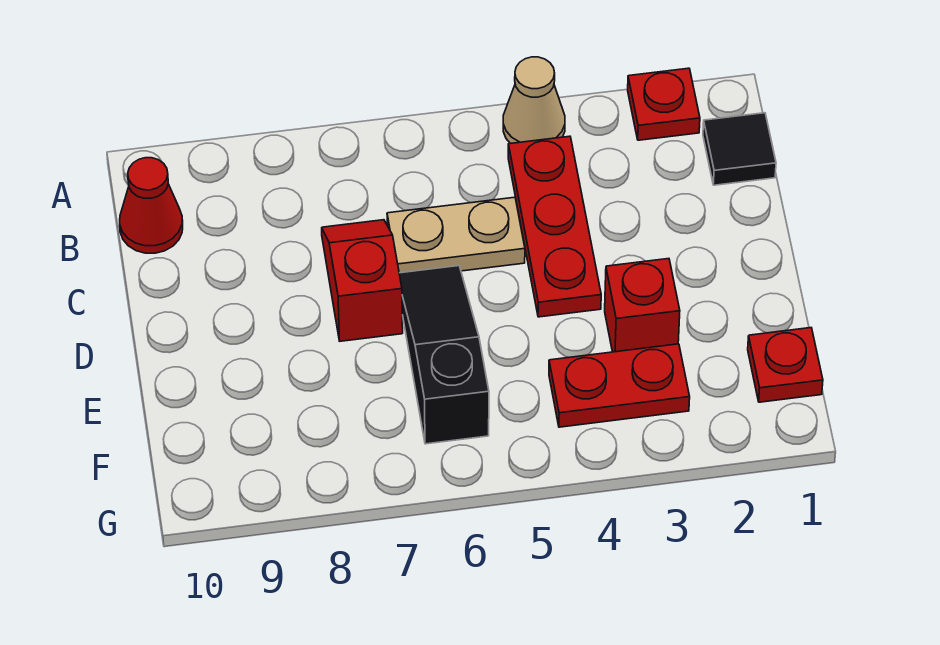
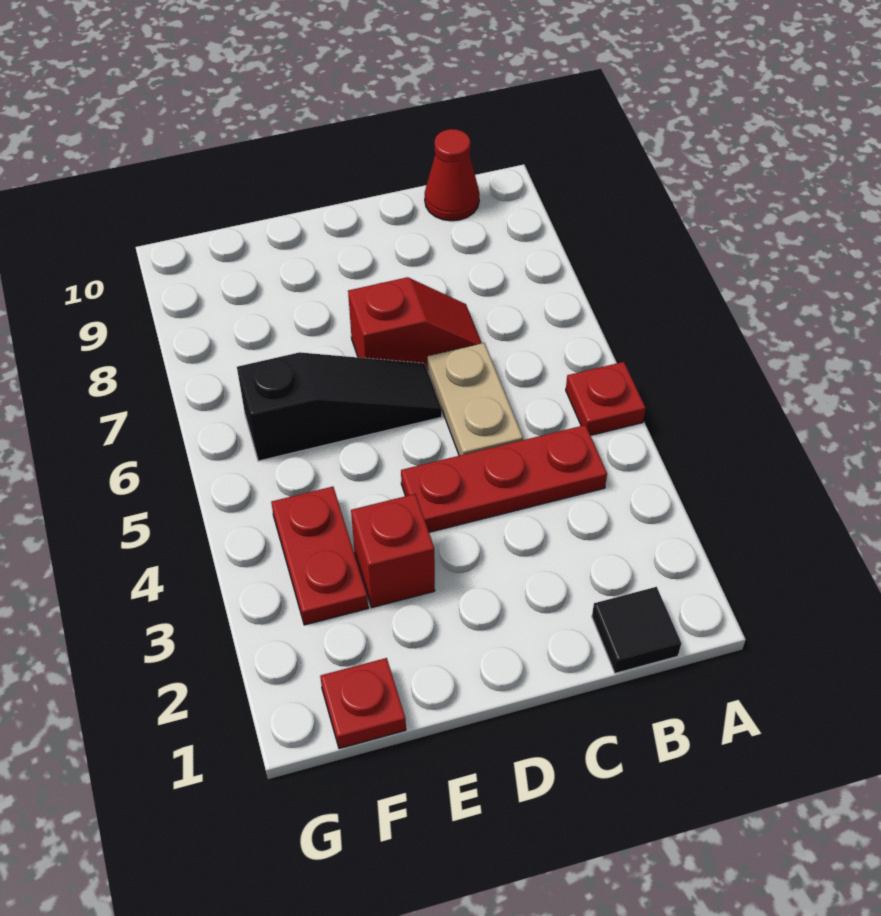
red plate A2 level 1 -> red plate A5 level 1
tan cone A4 level 1 -> none

